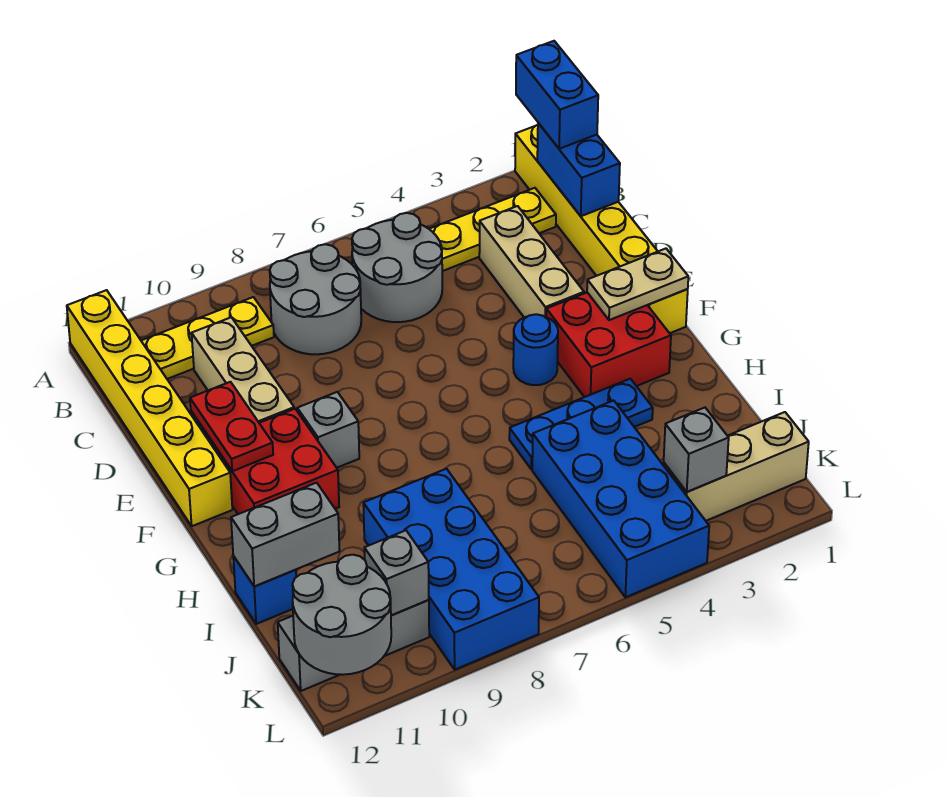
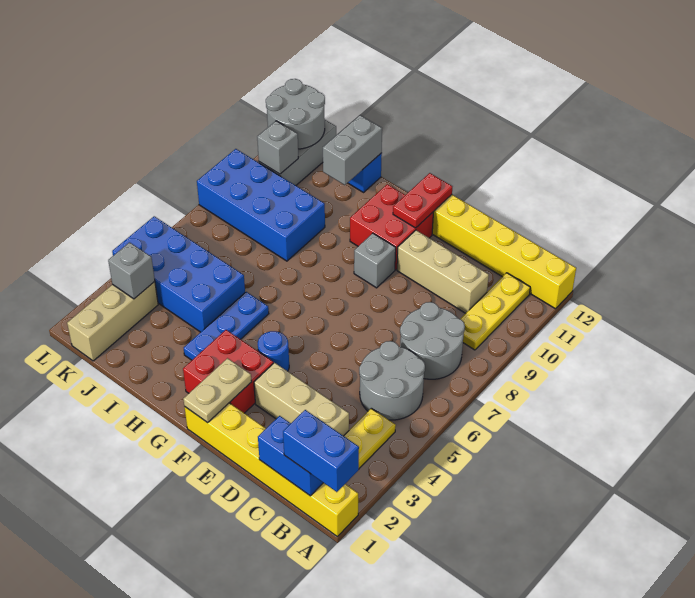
red plate E11:F11 level 2 -> red plate F11:F12 level 2

